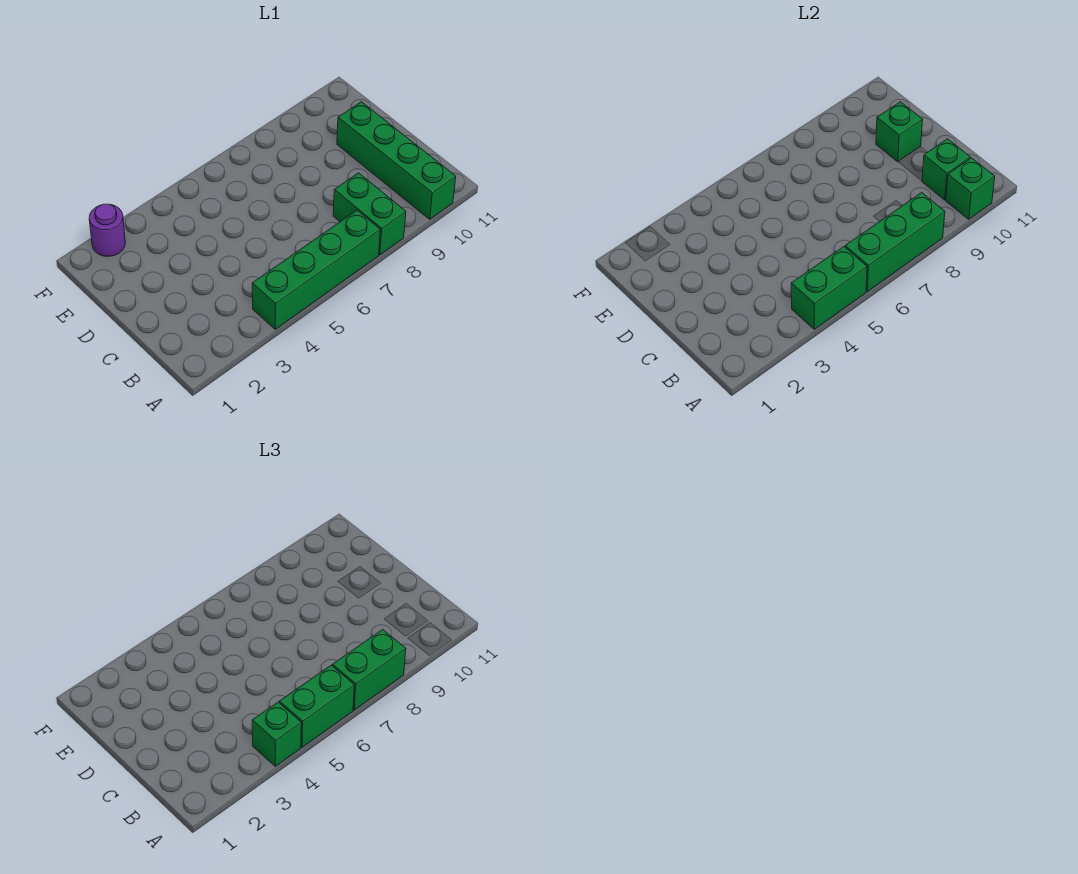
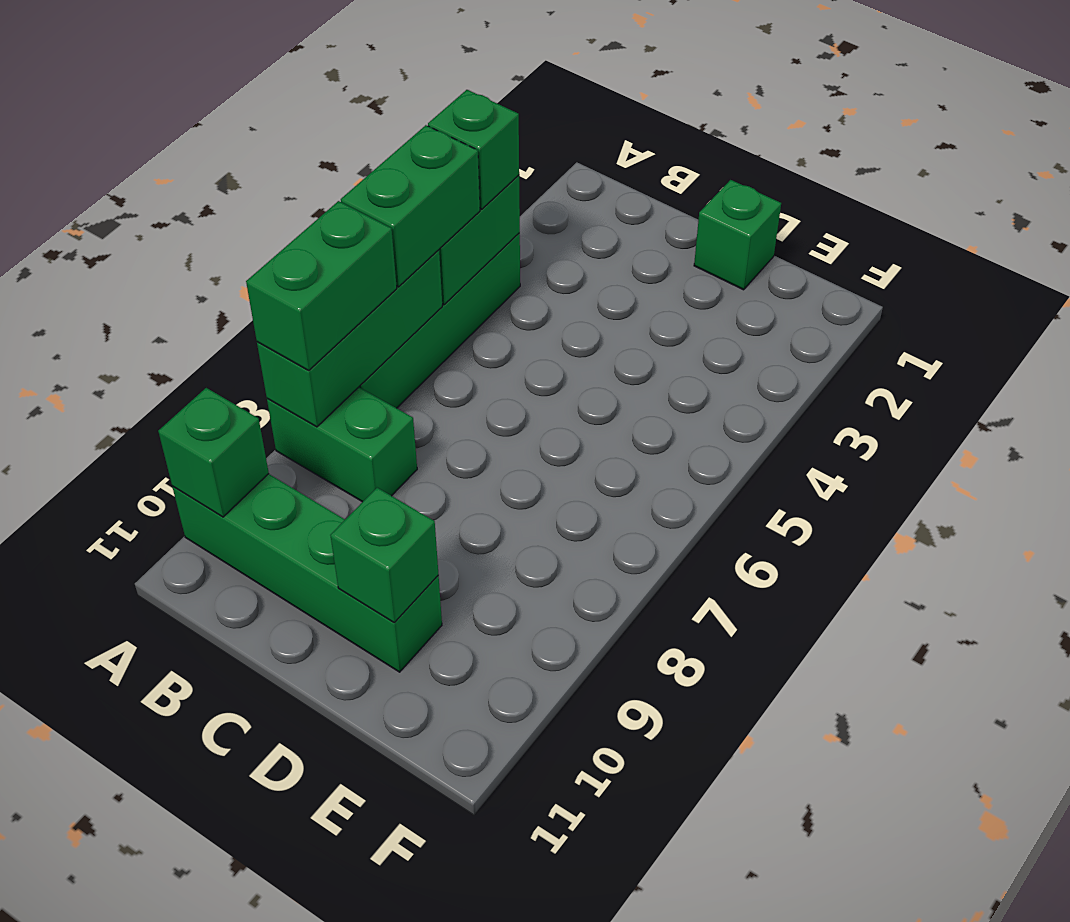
green brick B10 level 2 -> green brick D1 level 1
purple round brick F2 level 1 -> none

